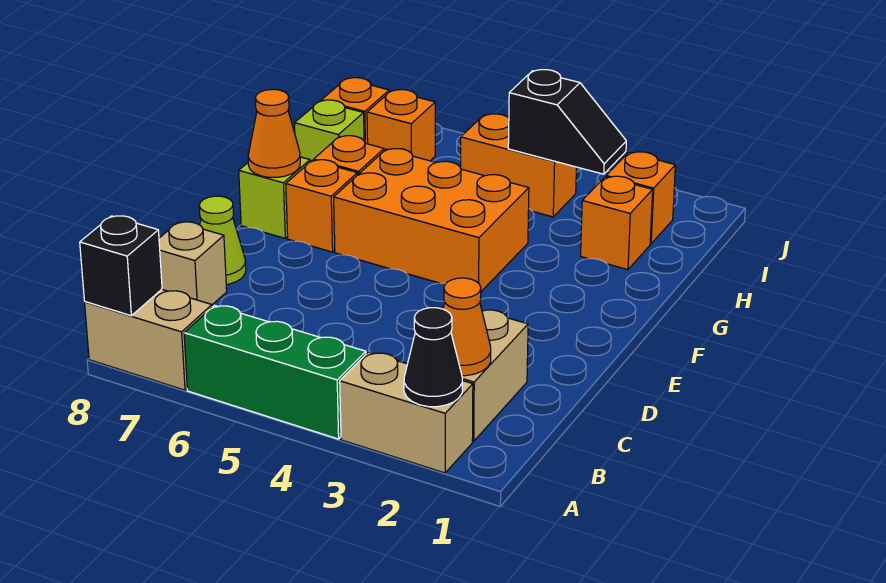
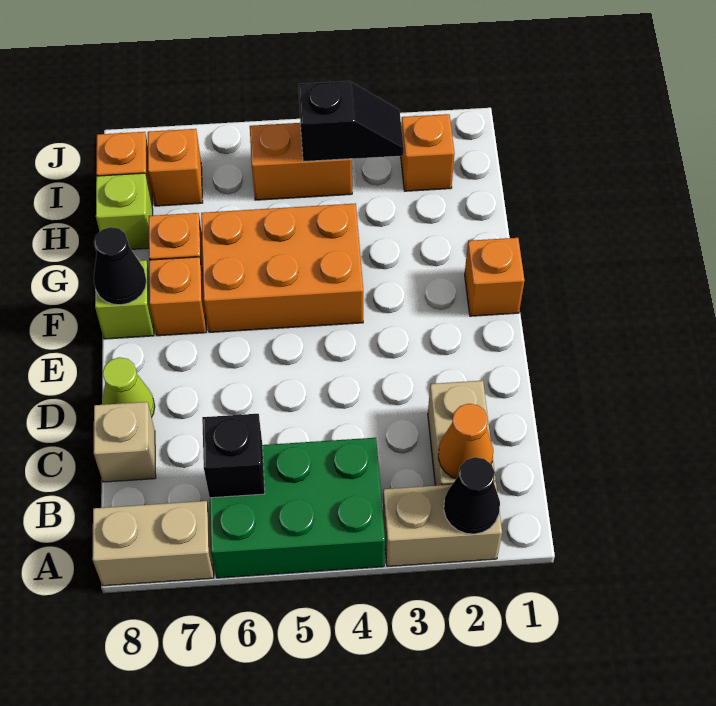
green brick A4:A6 level 1 -> green brick A4:B6 level 1
black brick A8 level 2 -> black brick B6 level 2
orange cone F8 level 2 -> black cone F8 level 2
orange brick H2 level 1 -> orange brick F1 level 1

